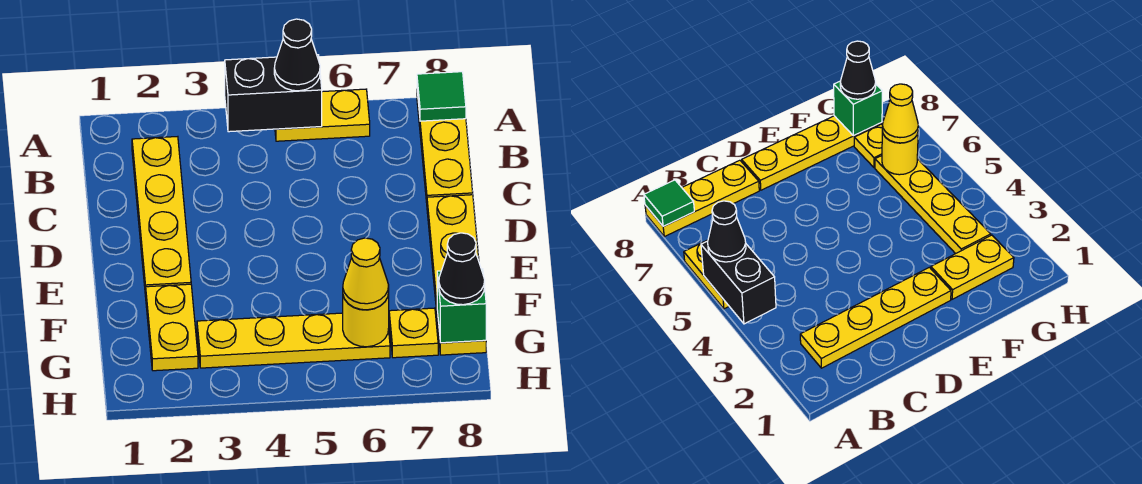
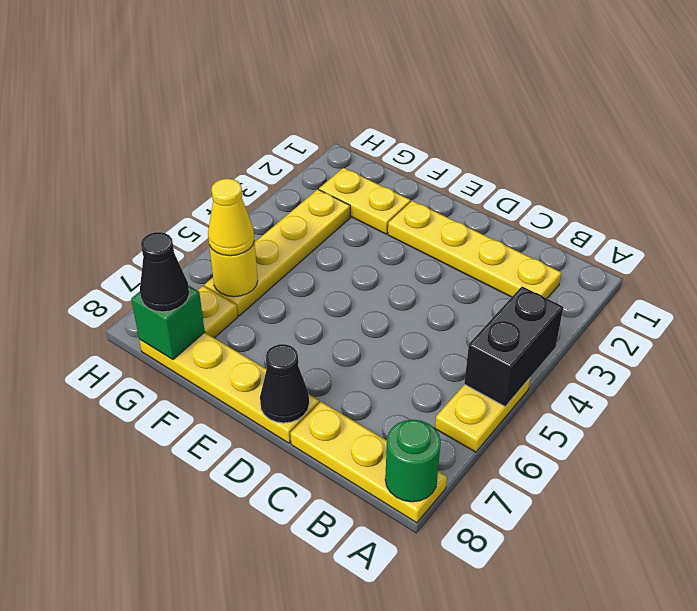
black cone A5 level 3 -> black cone D8 level 2
green tile A8 level 2 -> green round brick A8 level 2

